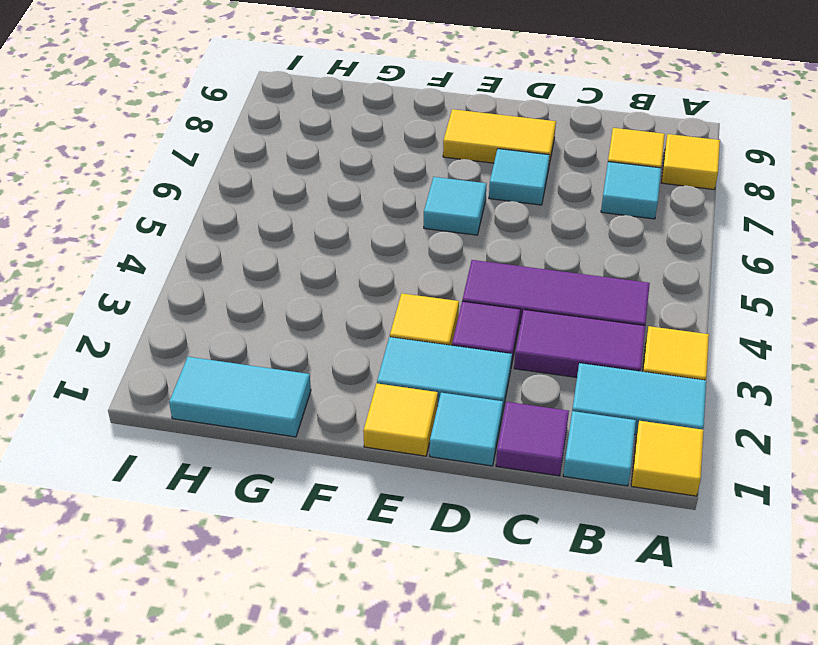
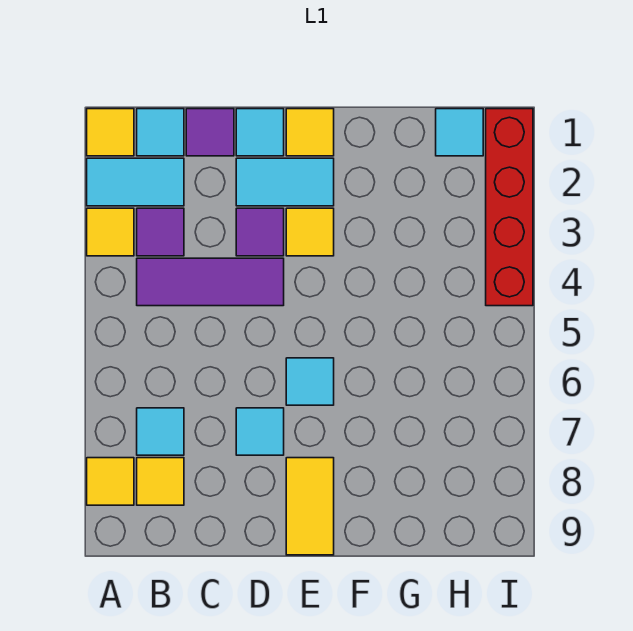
purple tile B3:C3 level 1 -> purple tile B3 level 1
yellow tile D8:E8 level 1 -> yellow tile E8:E9 level 1
cyan tile G1:H1 level 1 -> cyan tile H1 level 1
none -> red brick I1:I4 level 1

